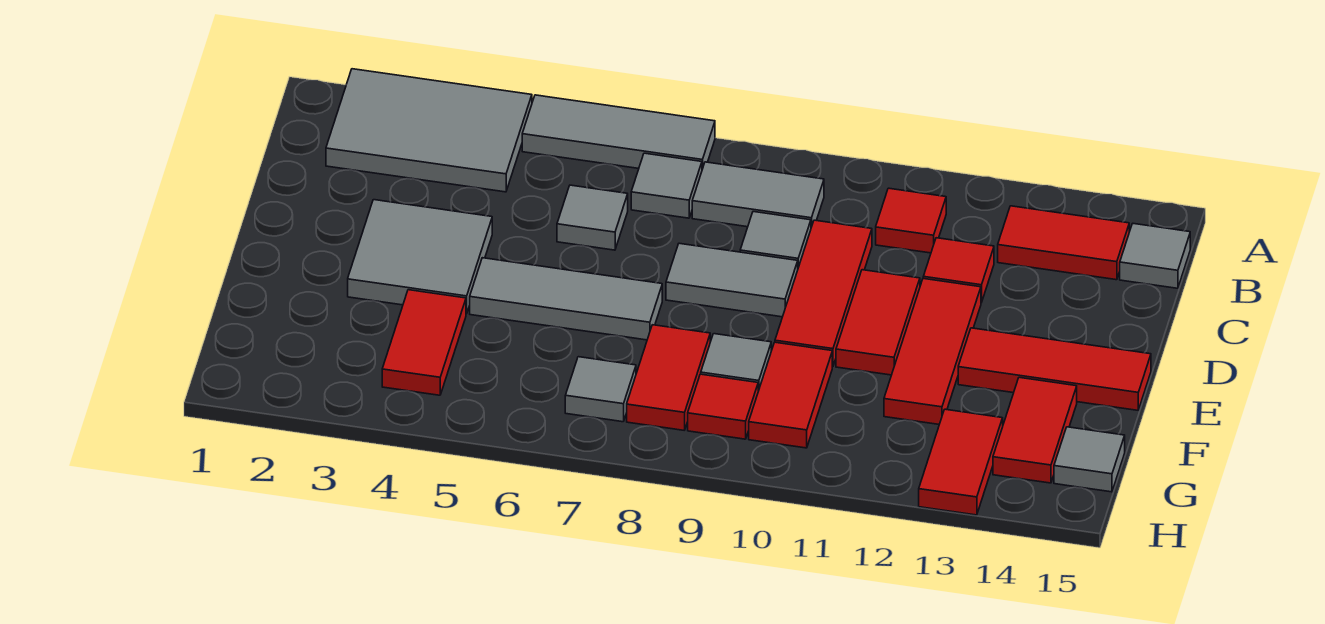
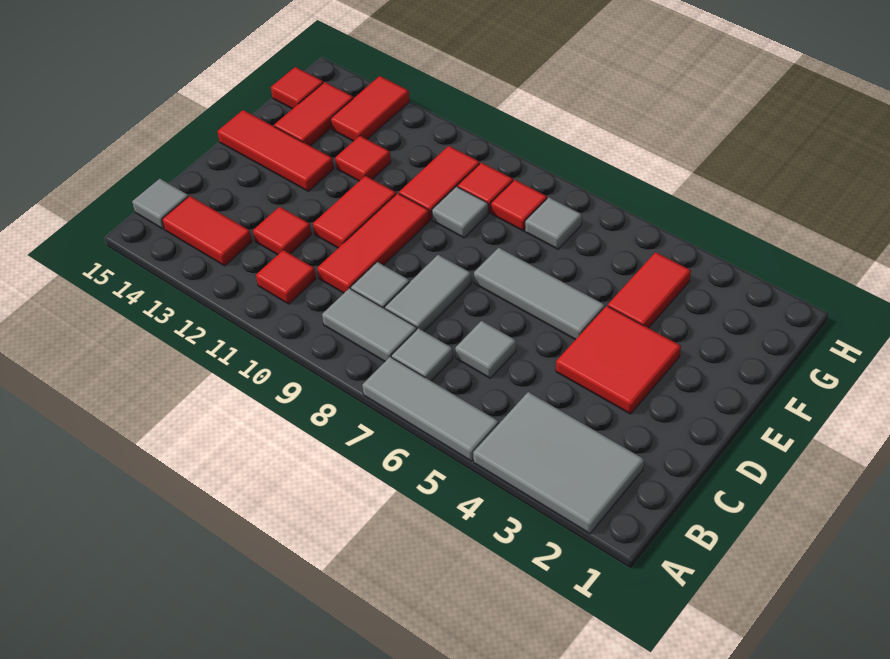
grey tile D3:E4 level 1 -> red tile D3:E4 level 1
grey tile D8:D9 level 1 -> grey tile C8:D8 level 1
red tile D12:F12 level 1 -> red tile F12 level 1
red tile F8:G8 level 1 -> red tile G8 level 1
grey tile G15 level 1 -> red tile G15 level 1

